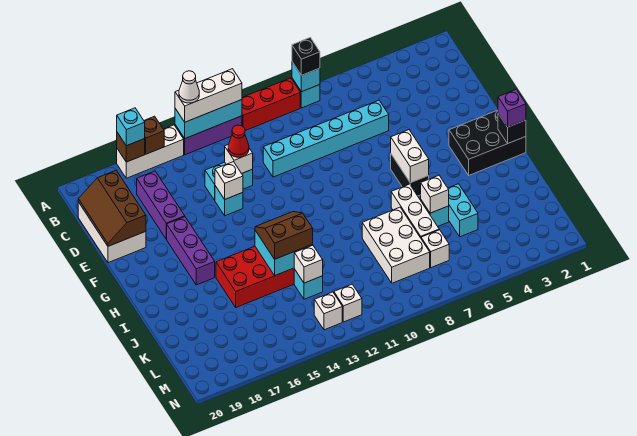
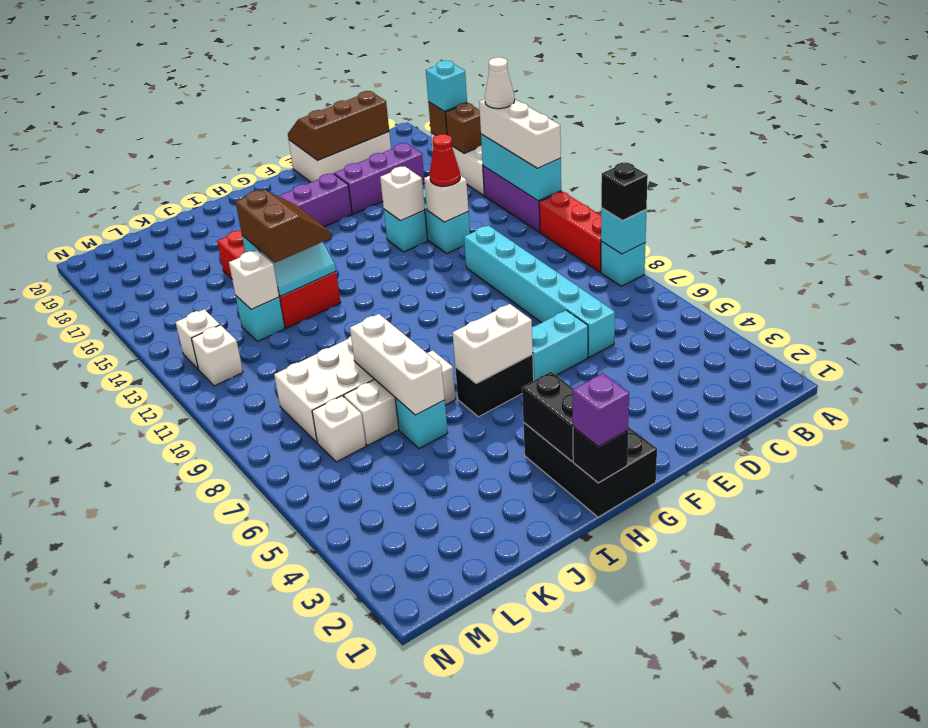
none -> black brick H2:H3 level 2
cyan brick J5:K5 level 1 -> cyan brick E6:F6 level 1
white brick J6 level 2 -> white brick J6:J8 level 2

